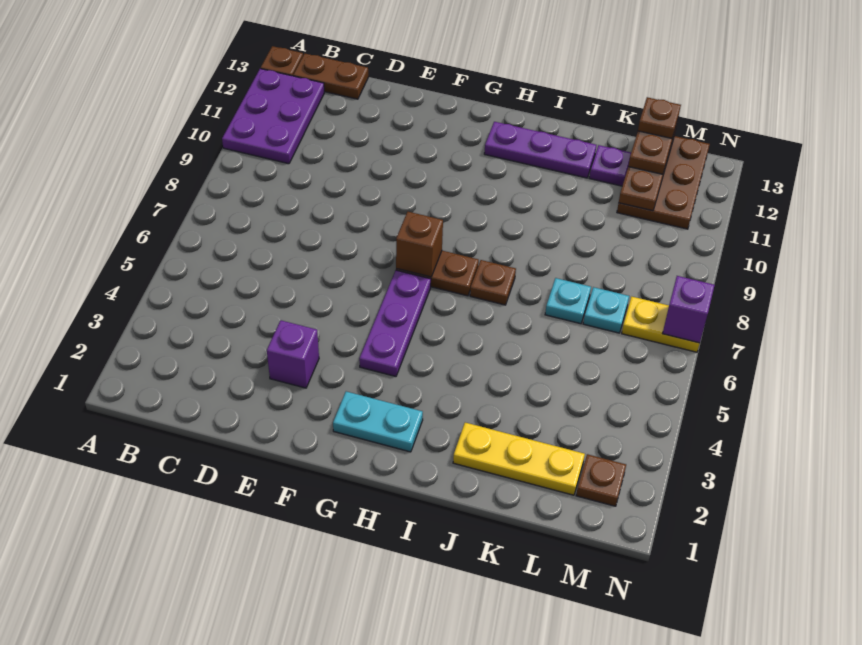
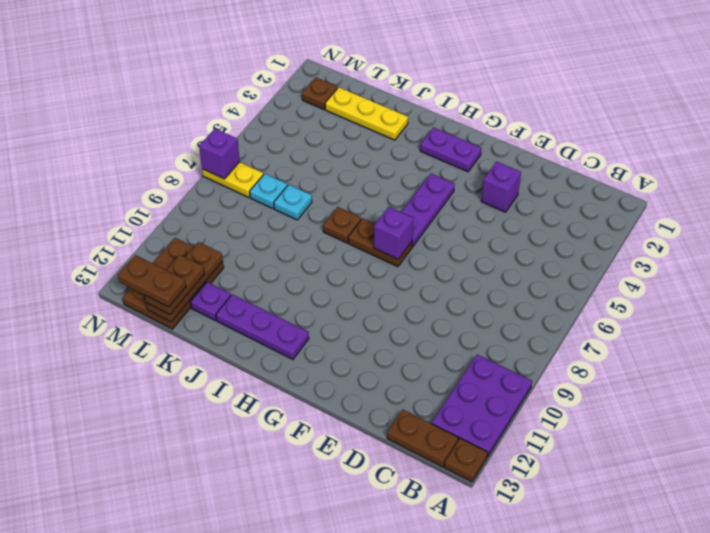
cyan plate G2:H2 level 1 -> purple plate G2:H2 level 1
brown brick G7 level 2 -> purple brick G7 level 2
brown plate L13 level 4 -> brown plate L13:M13 level 4

